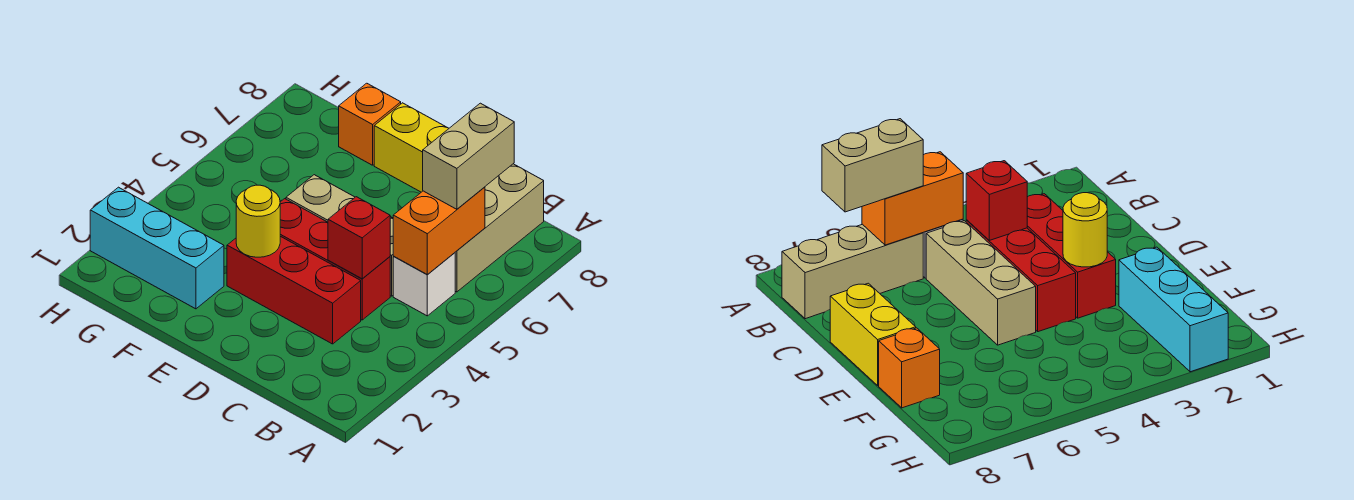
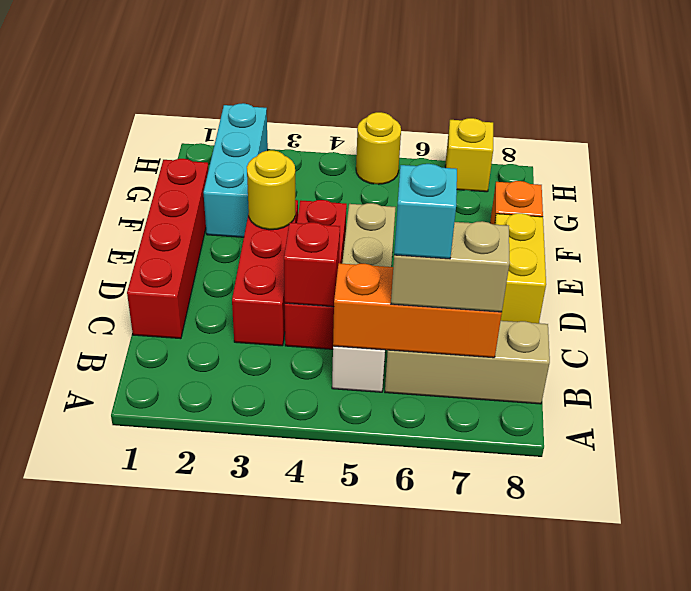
orange brick B5:B6 level 2 -> orange brick B5:B7 level 2
none -> cyan brick B6 level 4
none -> red brick C1:F1 level 1
none -> yellow round brick H5 level 1
none -> yellow brick H7 level 1

